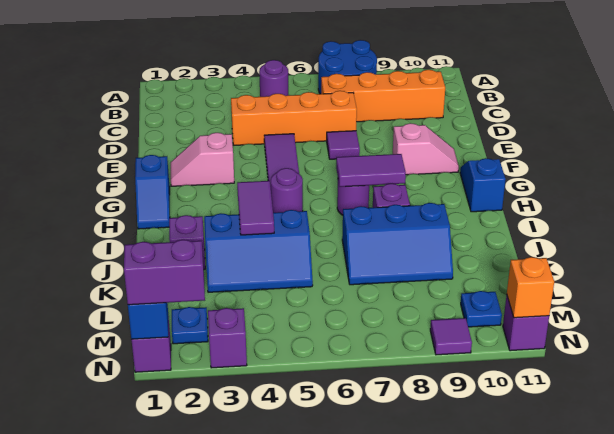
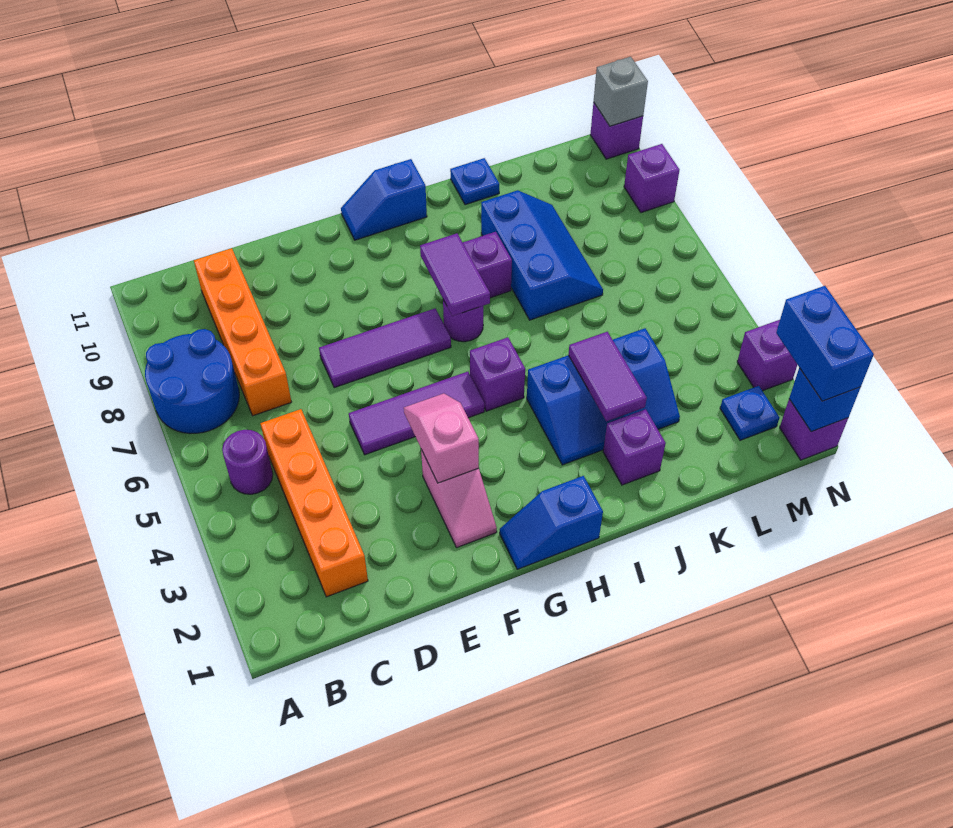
orange brick D4:D7 level 1 -> orange brick C2:C5 level 1
purple tile E7 level 1 -> purple tile E7:G7 level 1
pink slope F9:F10 level 1 top 9 -> pink slope F3:F4 level 2 top 3
blue slope G1:H1 level 1 top G -> blue slope G1:H1 level 1 top H
purple round brick H5 level 1 -> purple brick H5 level 1
purple tile I4:J4 level 2 -> purple tile J3:J4 level 2
blue slope J3:K5 level 1 top J -> blue slope I3:K4 level 1 top 4
blue plate M10 level 1 -> blue plate J11 level 1
purple brick N1:N2 level 3 -> blue brick N1:N2 level 3
purple tile N9 level 1 -> purple brick N9 level 1
orange brick N11 level 2 -> grey brick N11 level 2

